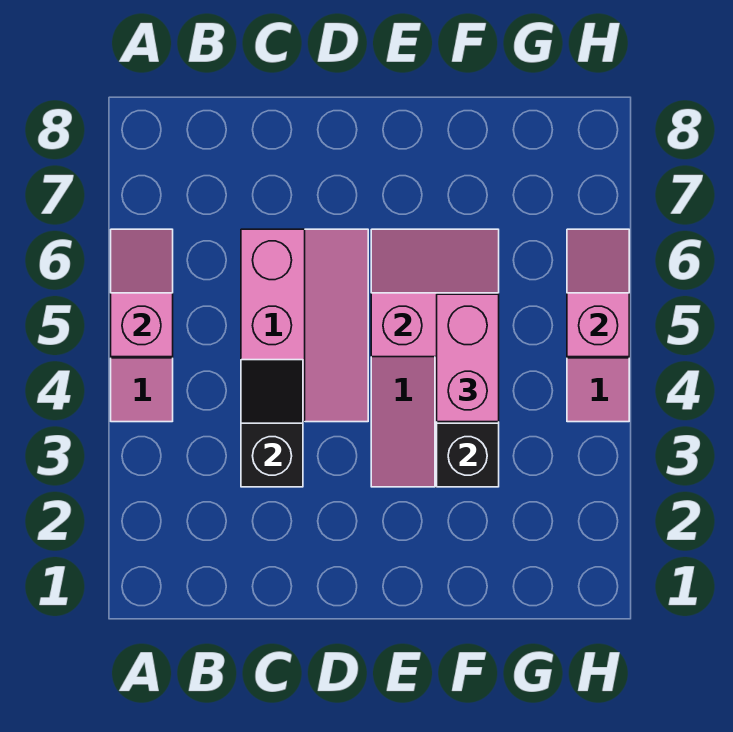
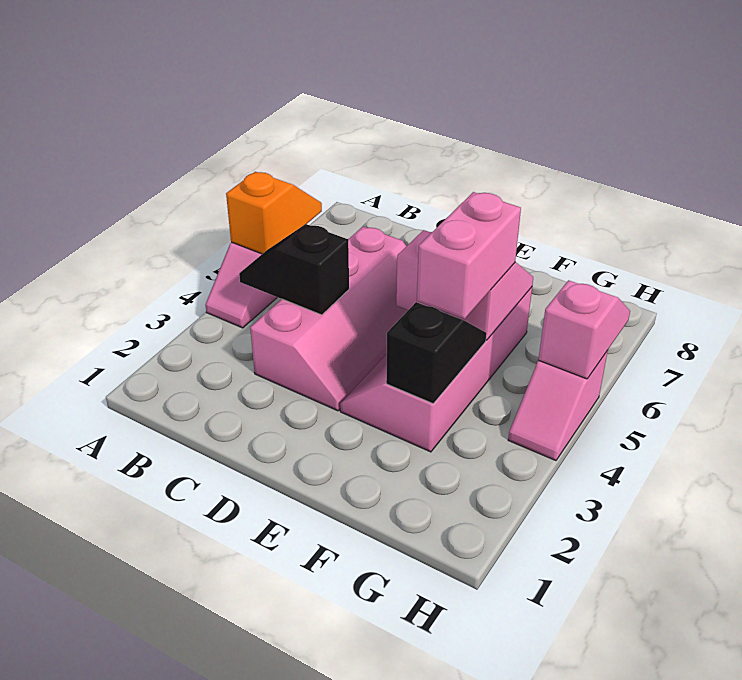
pink slope A5:A6 level 2 top 5 -> orange slope A5:A6 level 2 top 5
black slope C3:C4 level 2 top 3 -> black slope B4:C4 level 2 top C
pink slope C4:D6 level 1 top C -> pink slope C3:D6 level 1 top C

